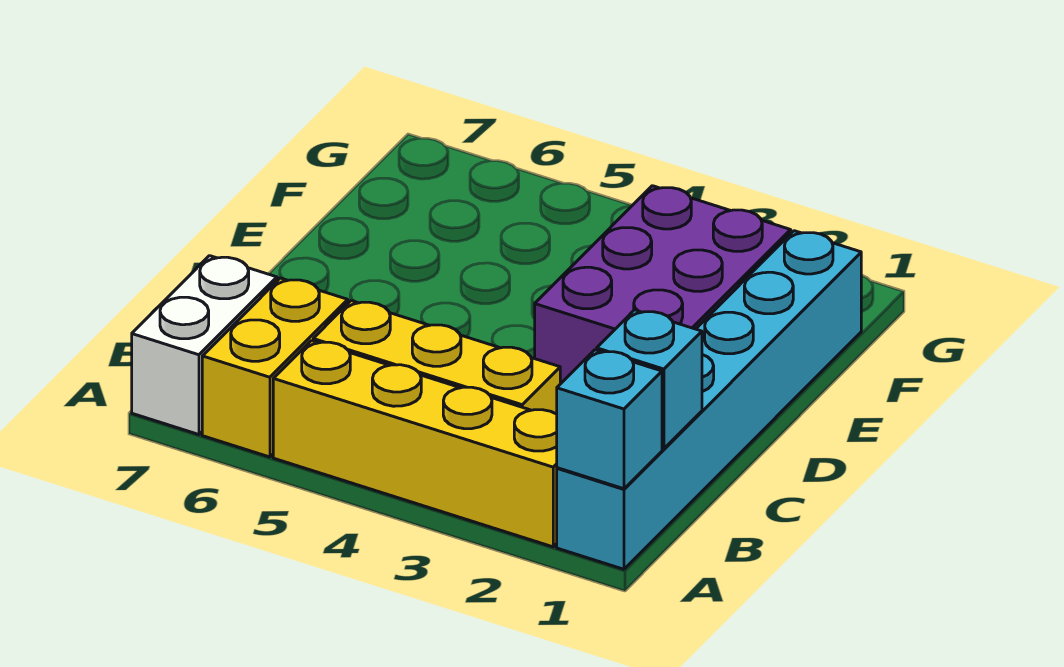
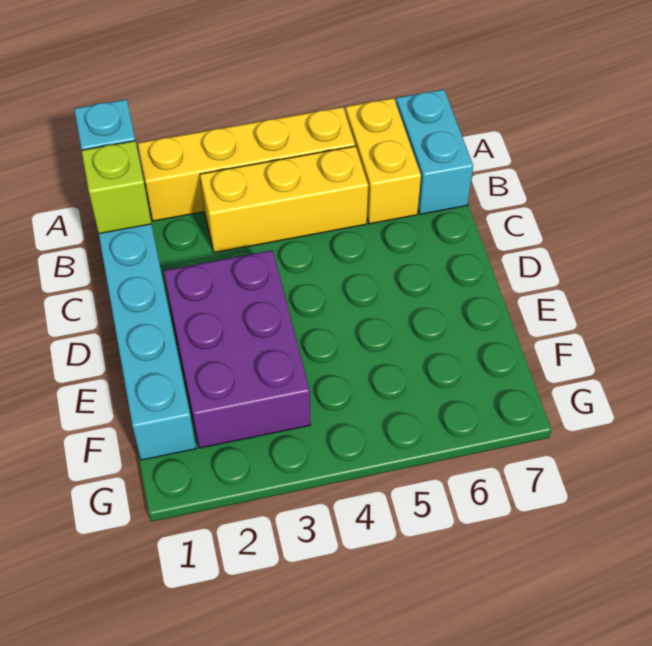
white brick A7:B7 level 1 -> cyan brick A7:B7 level 1
cyan brick B1 level 2 -> lime brick B1 level 2

